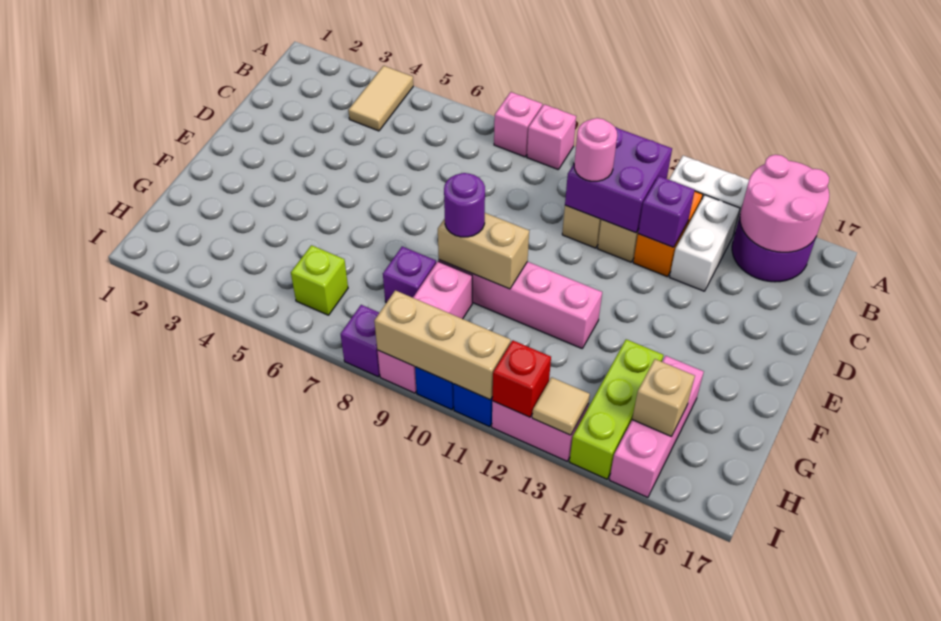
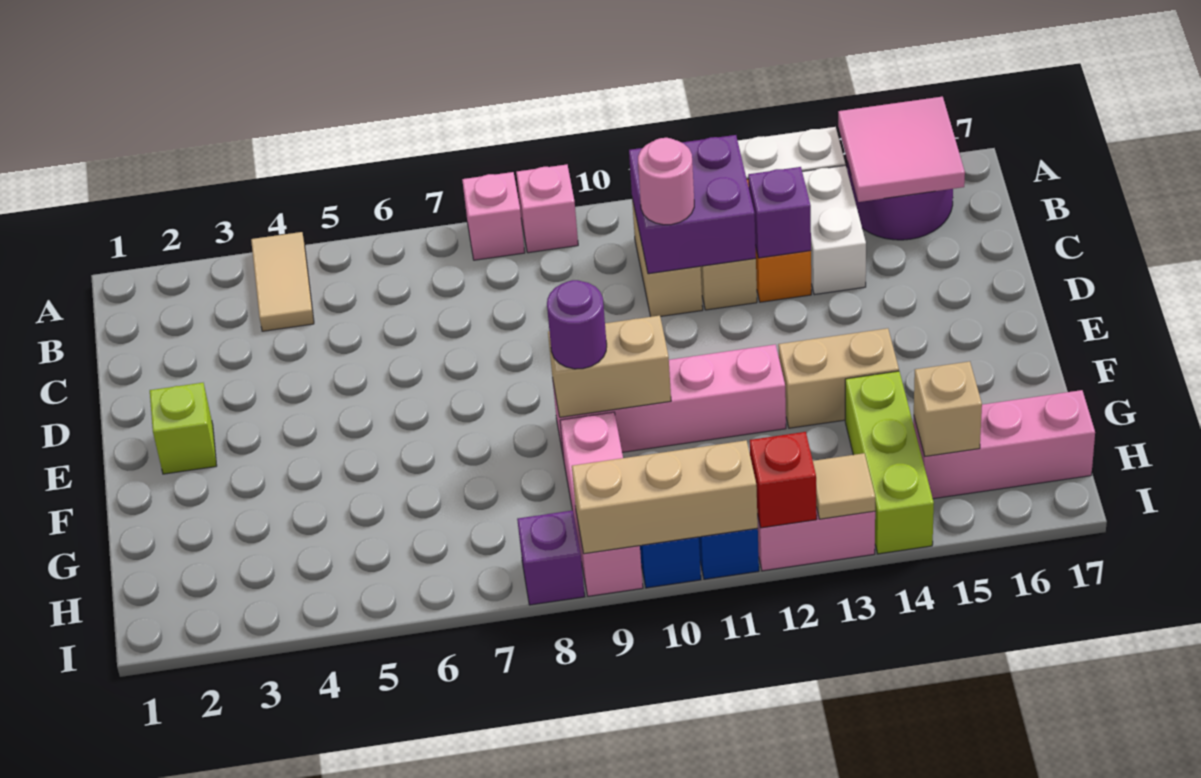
pink round brick A15:B16 level 2 -> pink tile A15:B16 level 2
none -> tan brick F13:F14 level 1
purple brick G8 level 1 -> none
pink brick G15:I15 level 1 -> pink brick H15:H17 level 1
lime brick H6 level 1 -> lime brick E2 level 1

